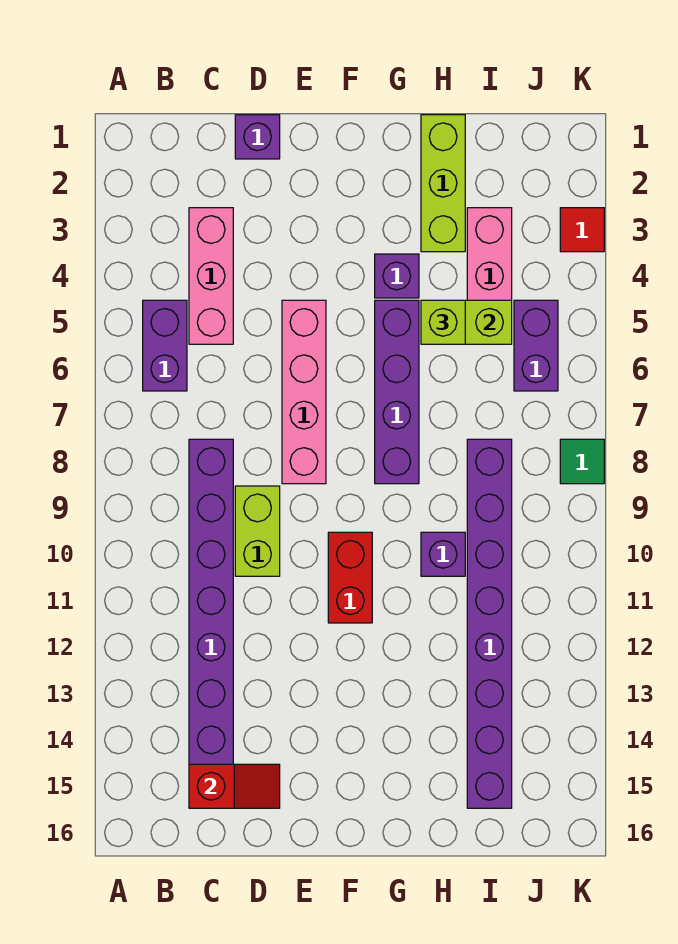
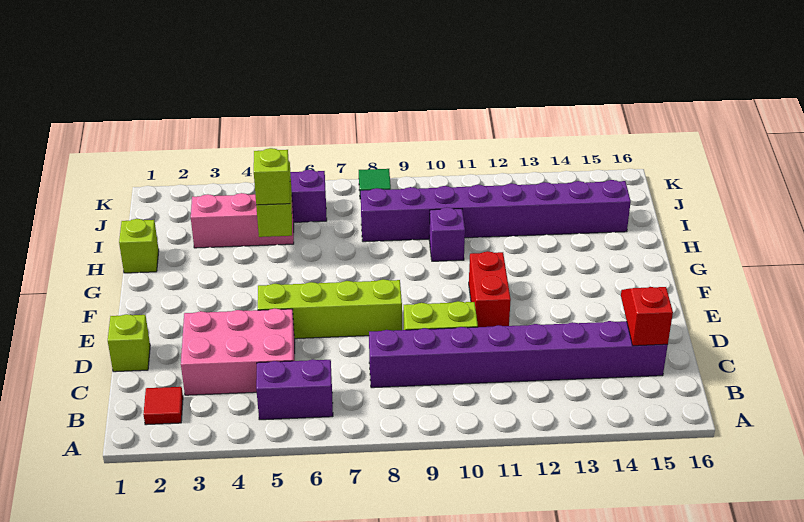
pink brick C3:C5 level 1 -> pink brick C3:D5 level 1
purple brick D1 level 1 -> lime brick D1 level 1
pink brick E5:E8 level 1 -> lime brick E5:E8 level 1
red brick F10:F11 level 1 -> red brick E11:F11 level 1
purple brick G4 level 1 -> none
purple brick G5:G8 level 1 -> none
lime brick H1:H3 level 1 -> lime brick H1 level 1
red tile K3 level 1 -> red tile B2 level 1

